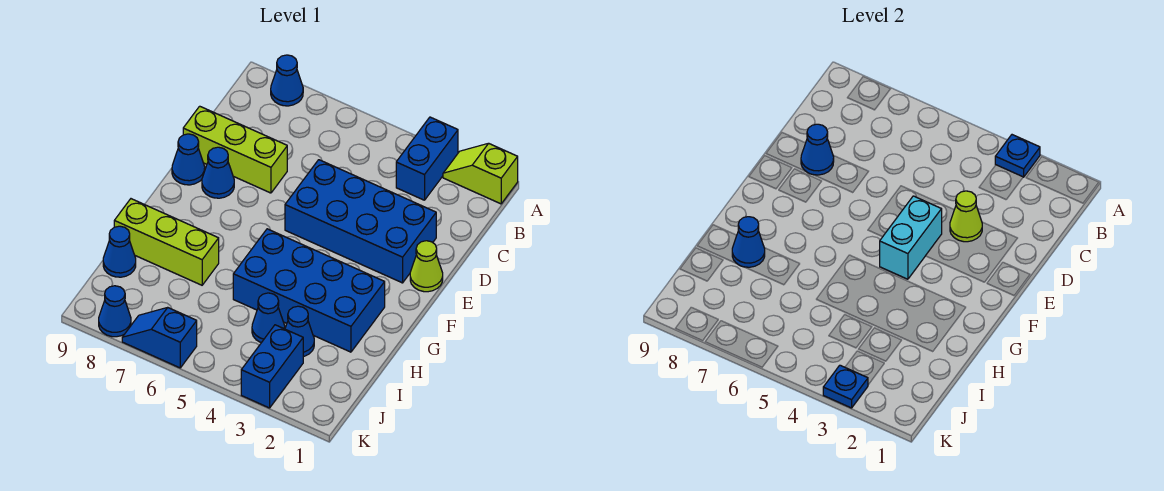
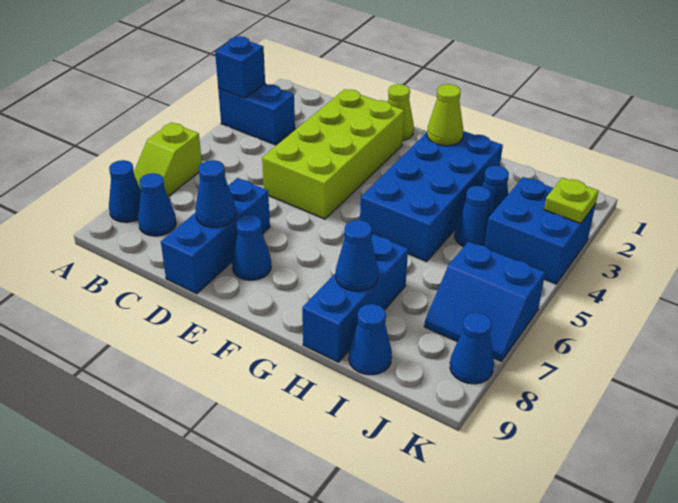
lime slope A1:A2 level 1 top 1 -> lime slope A6:A7 level 1 top 6
blue plate A3 level 2 -> blue brick A3 level 2
blue brick D2:E5 level 1 -> lime brick D2:E5 level 1
lime cone D3 level 2 -> lime cone G2 level 2
lime brick D7:D9 level 1 -> blue brick D7:D9 level 1
cyan brick E4:F4 level 2 -> none
blue cone E9 level 1 -> blue cone B8 level 1
lime brick H7:H9 level 1 -> blue brick H7:H9 level 1
blue brick J3:K3 level 1 -> blue brick J3:K4 level 1
blue plate K3 level 2 -> lime plate K3 level 2
blue slope K6:K7 level 1 top 6 -> blue slope J6:K7 level 1 top 6

